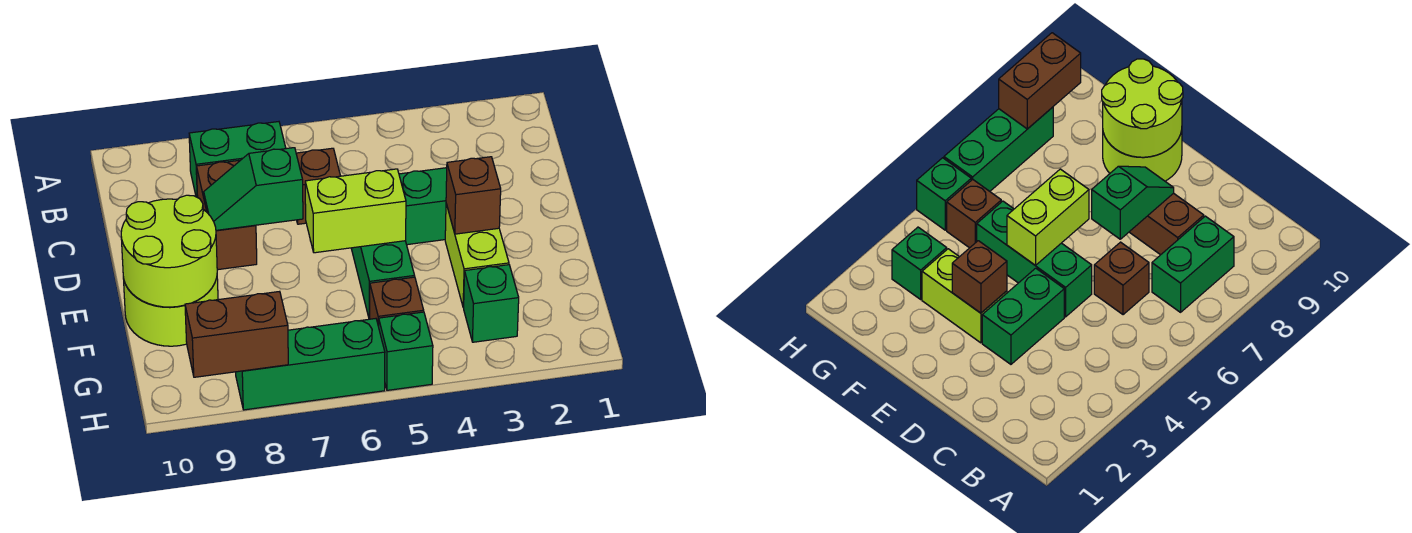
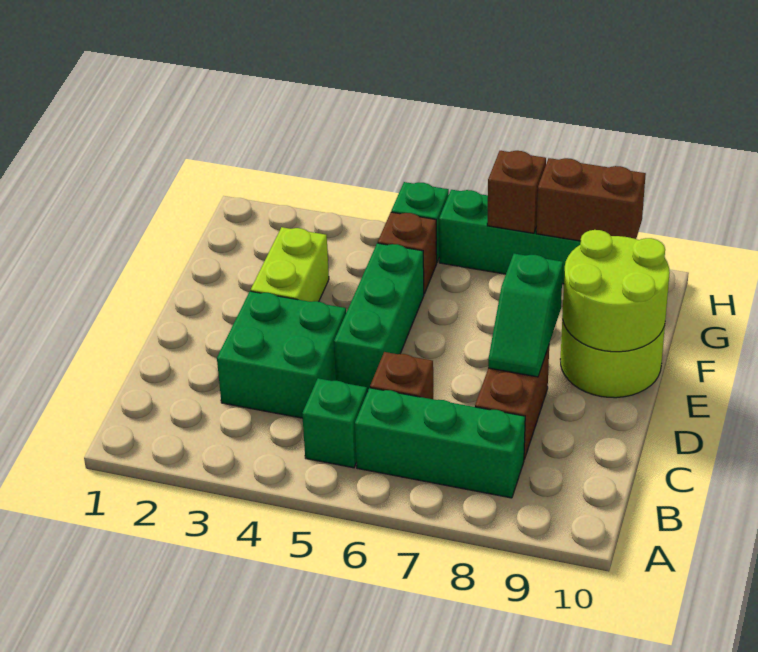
green brick B7:B8 level 1 -> green brick B6:B8 level 1
green brick D3:D4 level 1 -> green brick C3:D4 level 1
green slope D7:D8 level 2 top 7 -> green slope D8:E8 level 2 top E
brown brick E3 level 2 -> brown brick H7 level 2
lime brick E5:E6 level 2 -> none
green brick G3 level 1 -> green brick B5 level 1

